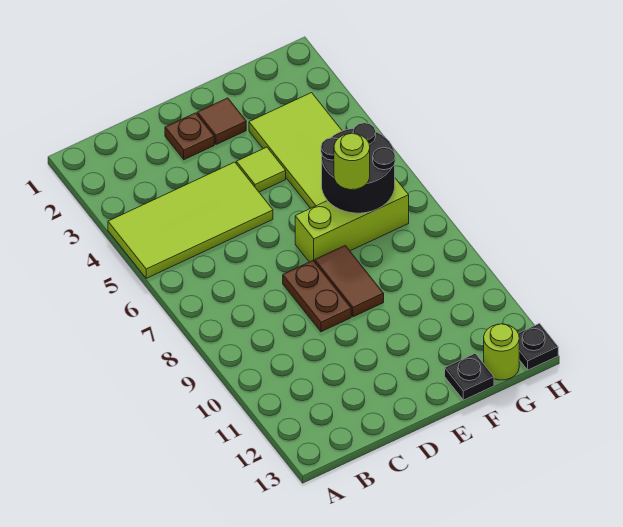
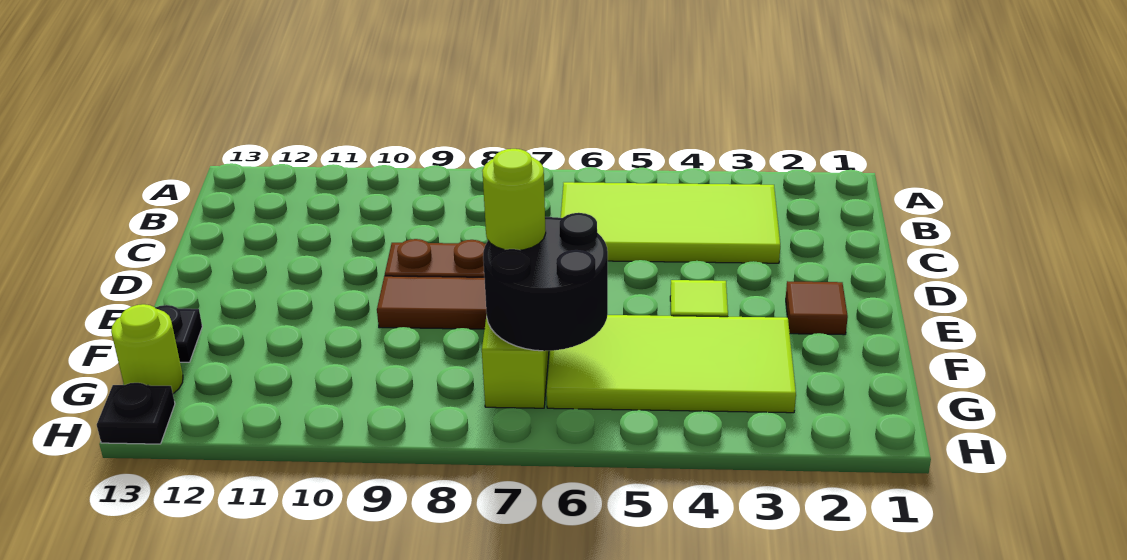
lime tile A4:D5 level 1 -> lime tile B3:C6 level 1
brown plate D2 level 1 -> none

